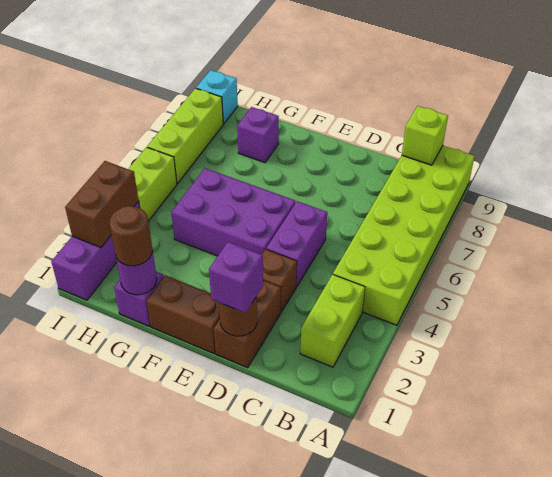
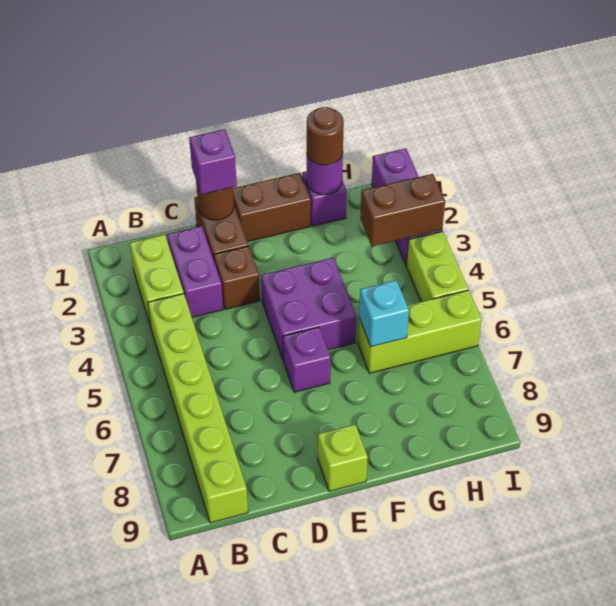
lime brick A4:B9 level 1 -> lime brick B4:B9 level 1
lime brick B9 level 2 -> lime brick E9 level 1
purple brick D4:D5 level 1 -> purple brick C2:C3 level 1
purple brick E4:G5 level 1 -> purple brick E4:F5 level 1
purple brick G8 level 1 -> purple brick E6 level 1
brown brick I2:I3 level 2 -> brown brick H3:I3 level 2
lime brick I6:I8 level 1 -> lime brick G6:I6 level 1
cyan brick I9 level 1 -> cyan brick G6 level 2

